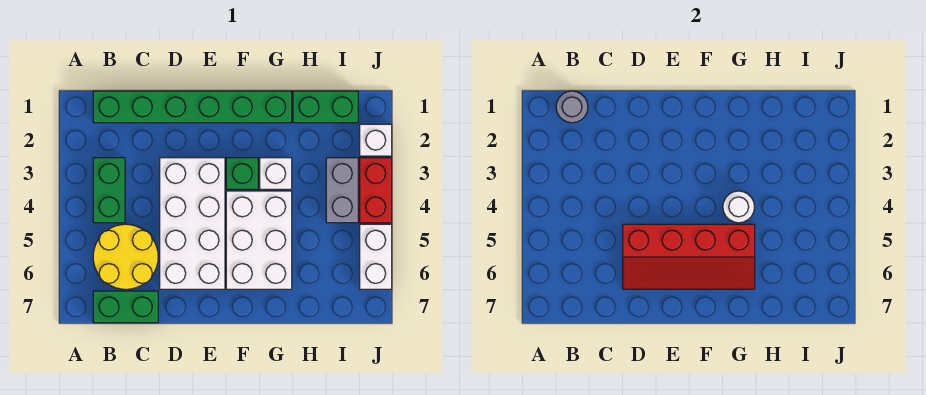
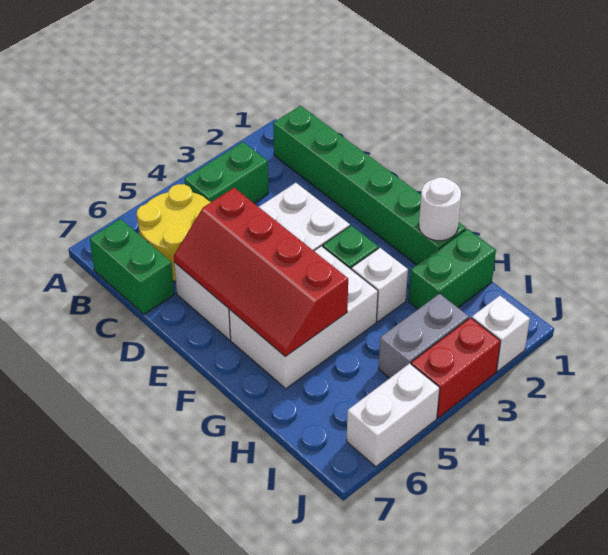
grey round brick B1 level 2 -> none
white round brick G4 level 2 -> white round brick G1 level 2
green brick H1:I1 level 1 -> green brick H1:H2 level 1

